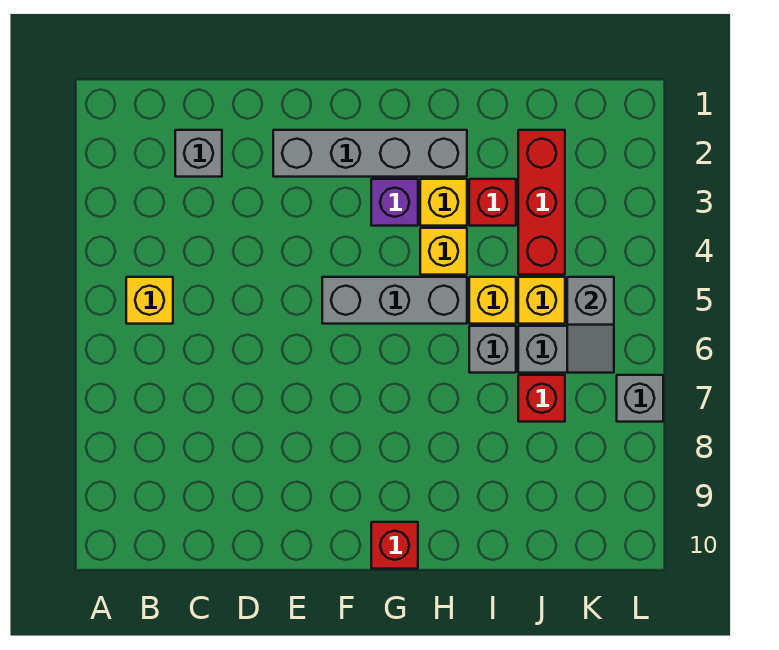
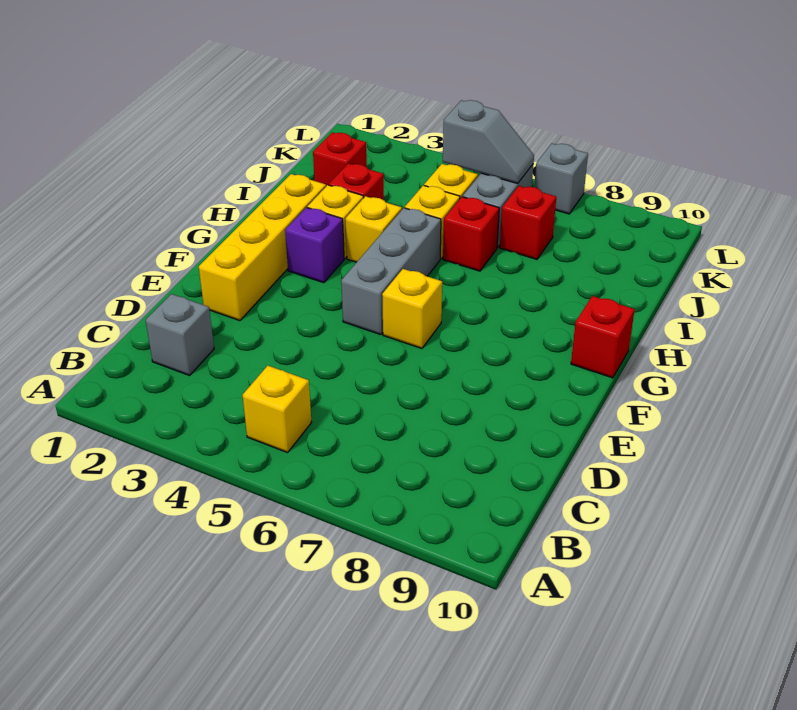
grey brick E2:H2 level 1 -> yellow brick E2:H2 level 1
none -> yellow brick F6 level 1
grey brick I6 level 1 -> red brick I6 level 1
red brick J2:J4 level 1 -> red brick J2 level 1

